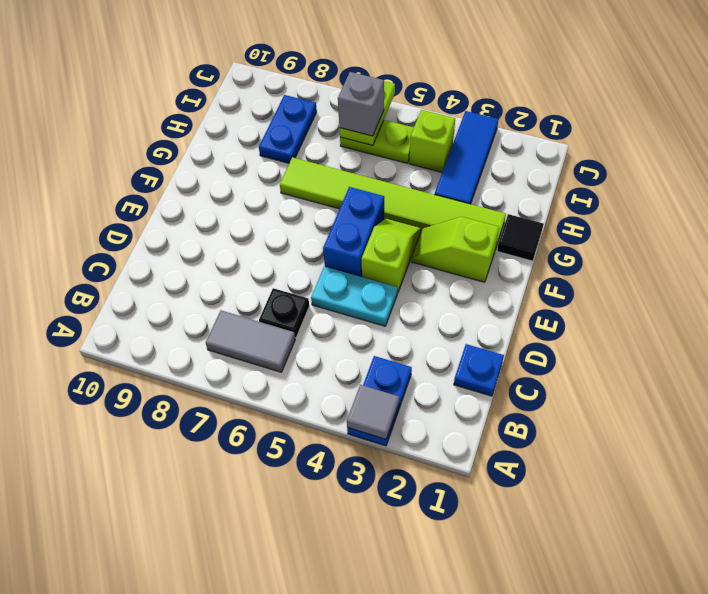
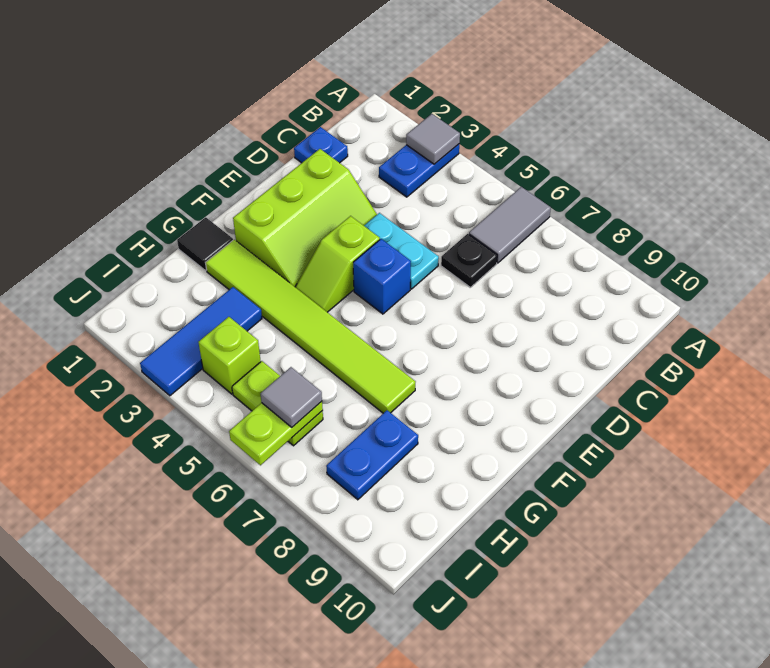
grey tile B6:B7 level 1 -> grey tile A6:B6 level 1
blue brick E5:F5 level 1 -> blue brick E5 level 1
lime slope F2:F3 level 1 top 2 -> lime slope D2:F3 level 1 top 2
grey brick I6 level 3 -> grey tile I6 level 3

